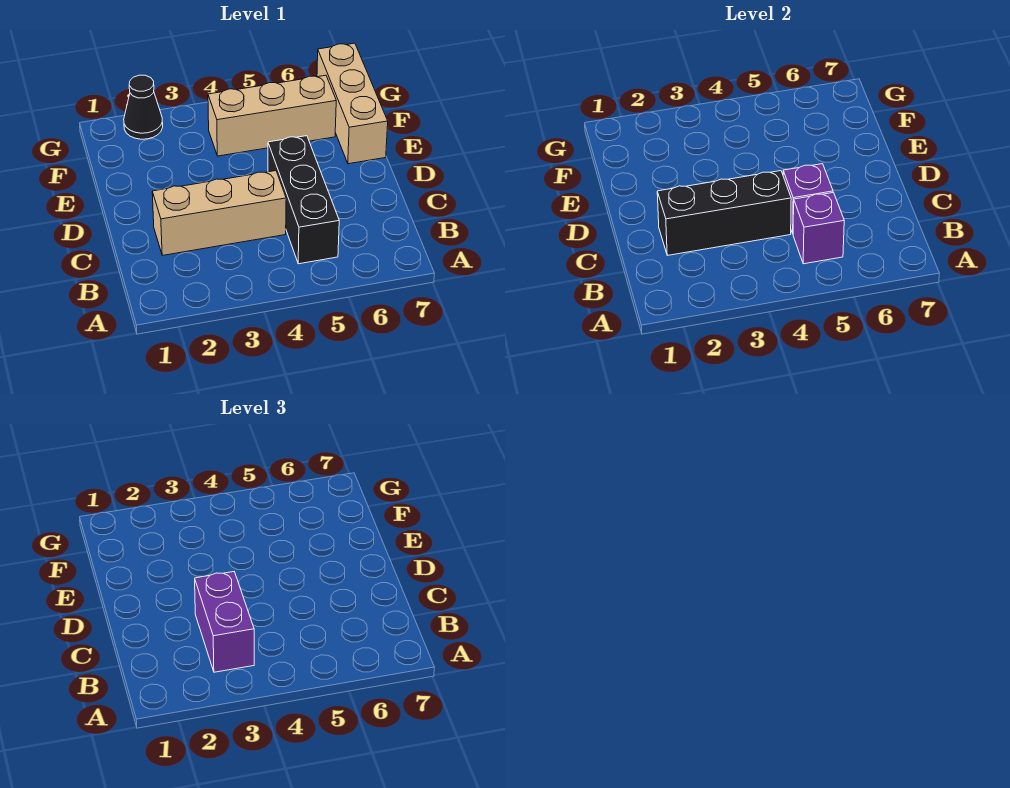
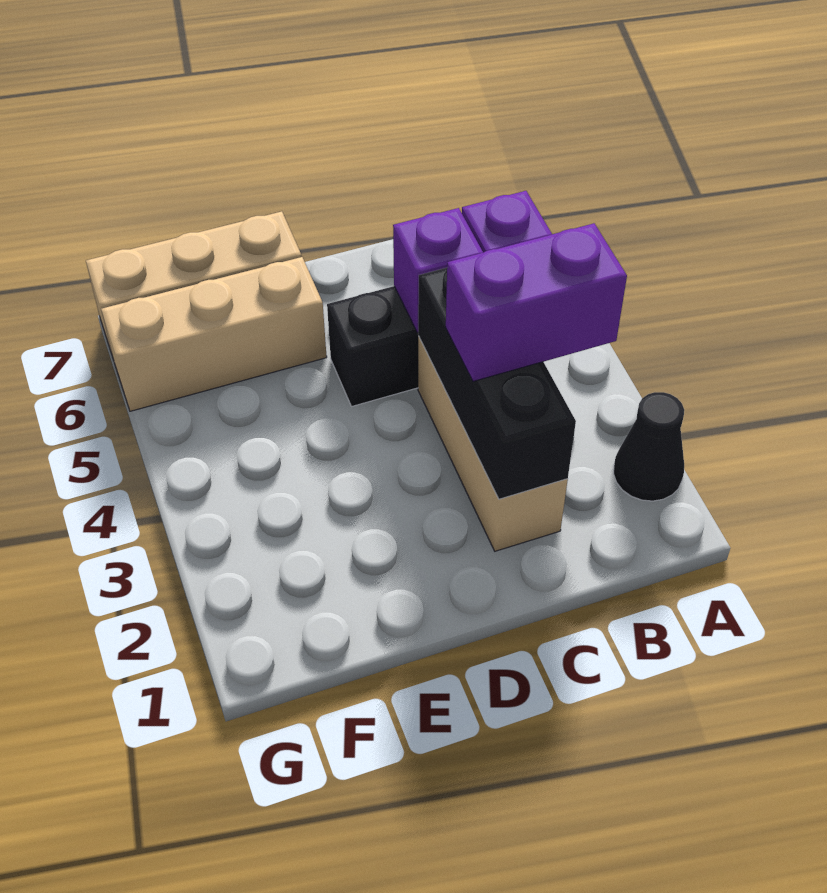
tan brick F4:F6 level 1 -> tan brick E6:G6 level 1
black cone G2 level 1 -> black cone A2 level 1

